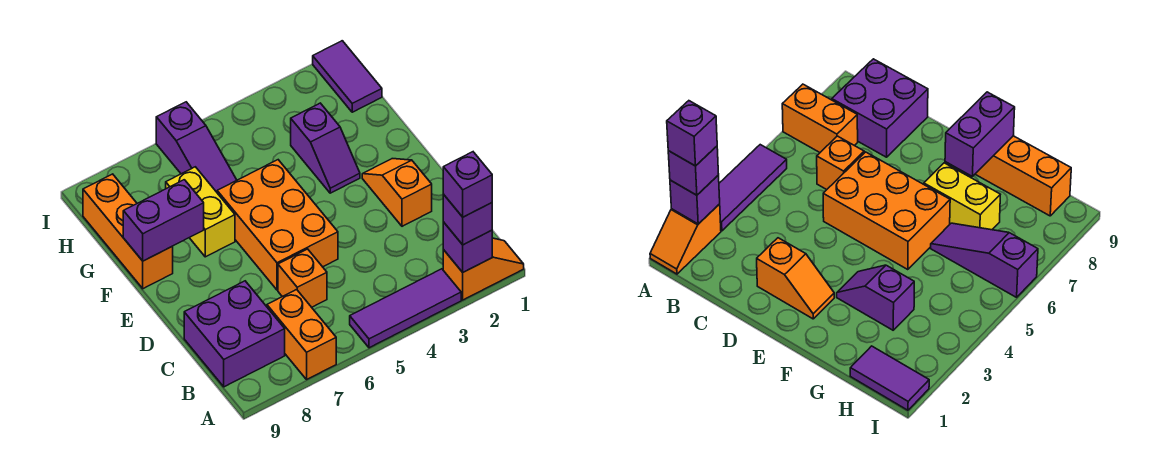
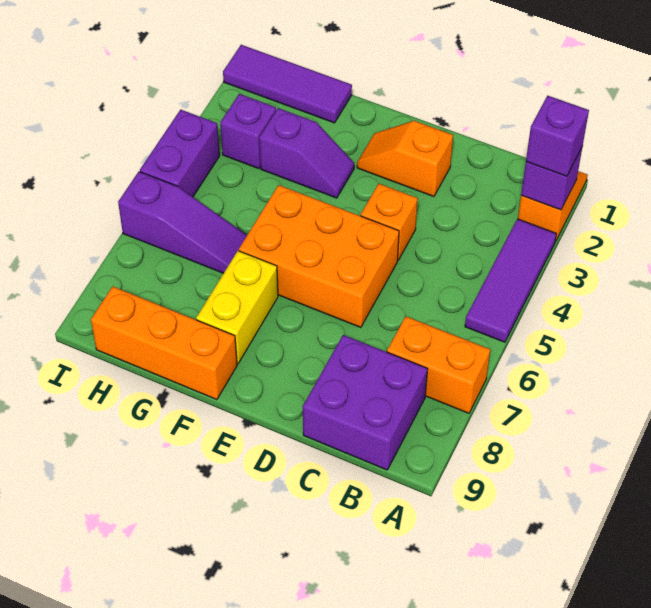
purple brick A2 level 4 -> purple brick H3 level 1
orange brick C6 level 1 -> orange brick D4 level 1
yellow brick F7:G7 level 1 -> yellow brick F7:F8 level 1
purple brick F8:F9 level 2 -> purple brick I4:I5 level 1
purple tile H1:I1 level 1 -> purple tile G1:I1 level 1

